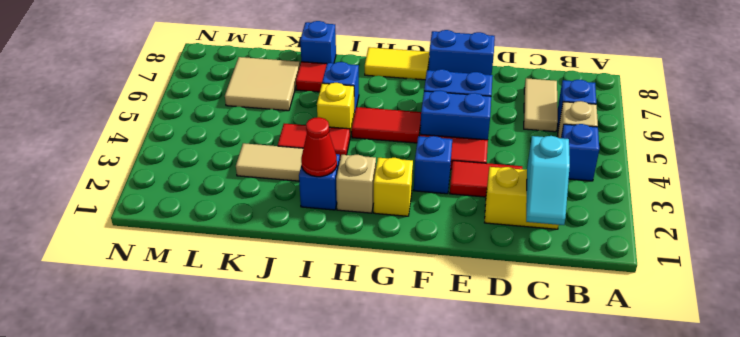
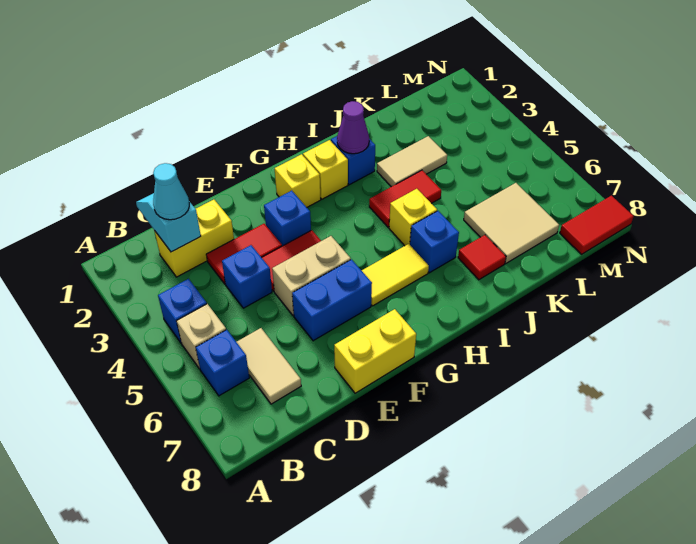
none -> cyan cone C2 level 3
blue brick E5:F5 level 1 -> tan brick E5:F5 level 1
blue brick E8:F8 level 1 -> yellow brick E8:F8 level 1
red tile G5:H5 level 1 -> red tile M8:N8 level 1
yellow tile G8:H8 level 1 -> yellow tile G6:H6 level 1
tan brick H2 level 1 -> yellow brick H2 level 1
red cone I2 level 2 -> purple cone I2 level 2
blue brick J8 level 1 -> blue brick D4 level 1

